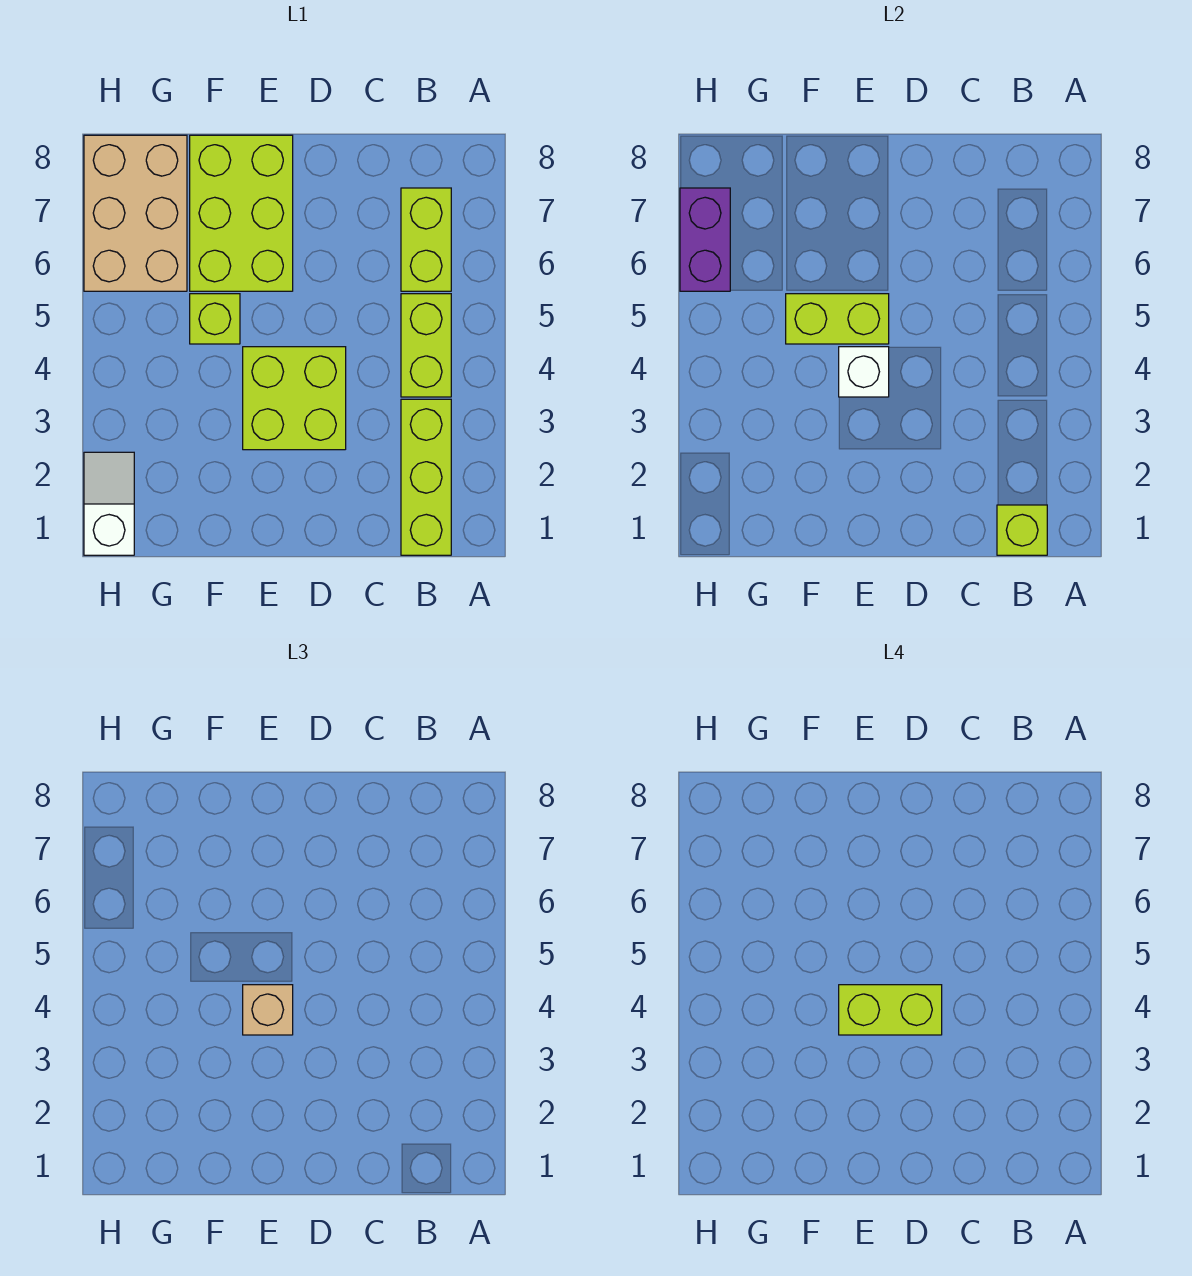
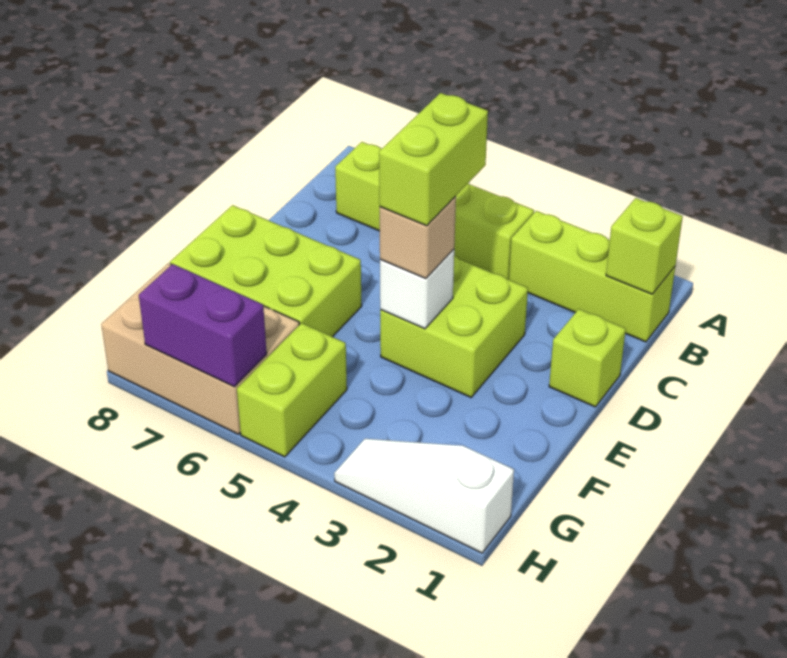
lime brick E5:F5 level 2 -> lime brick G5:H5 level 1
lime brick F5 level 1 -> lime brick D1 level 1
white slope H1:H2 level 1 top 1 -> white slope H1:H3 level 1 top 1

